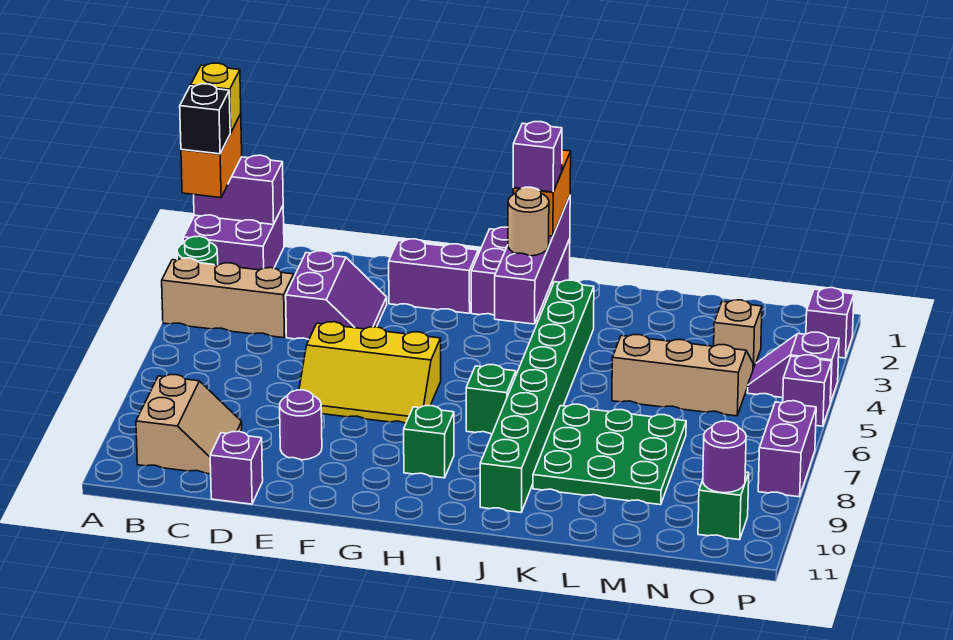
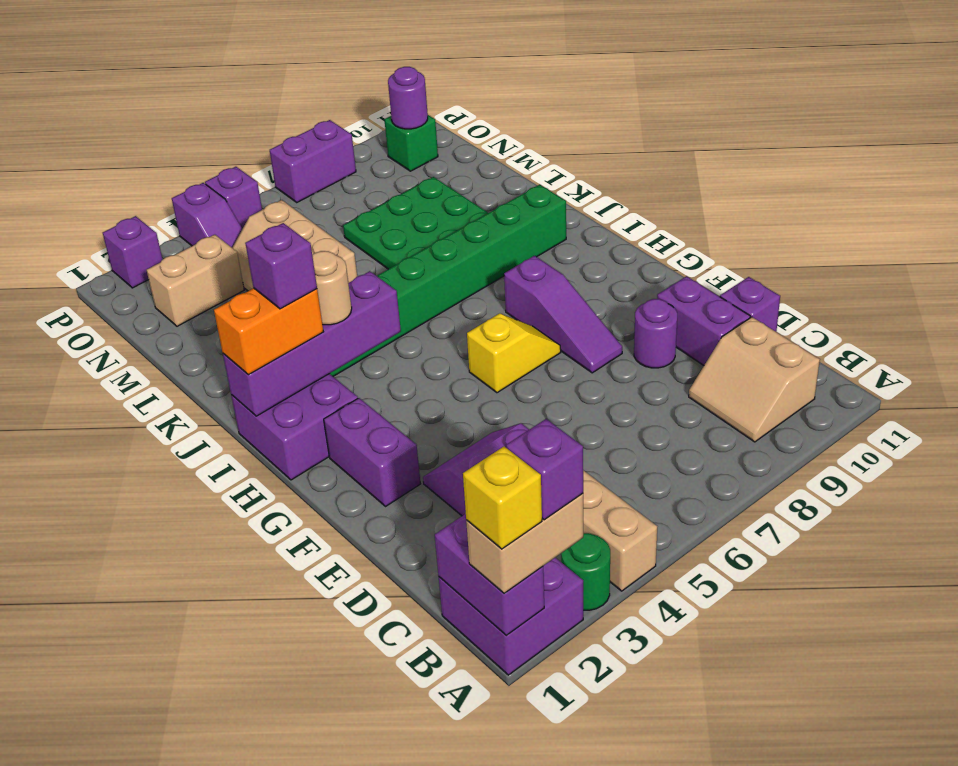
orange brick A1:A2 level 3 -> tan brick A1:A2 level 3
black brick A2 level 4 -> purple brick A2 level 4
tan slope B9:C10 level 1 top B -> tan slope B9:C10 level 1 top 10
none -> purple brick D10:E10 level 1
yellow slope E6:G7 level 1 top 6 -> yellow slope G6:G7 level 1 top 6
none -> purple slope F8:H8 level 1 top H
green brick H9 level 1 -> none
green brick I7 level 1 -> none
tan brick N3 level 1 -> tan brick N2:N3 level 1

